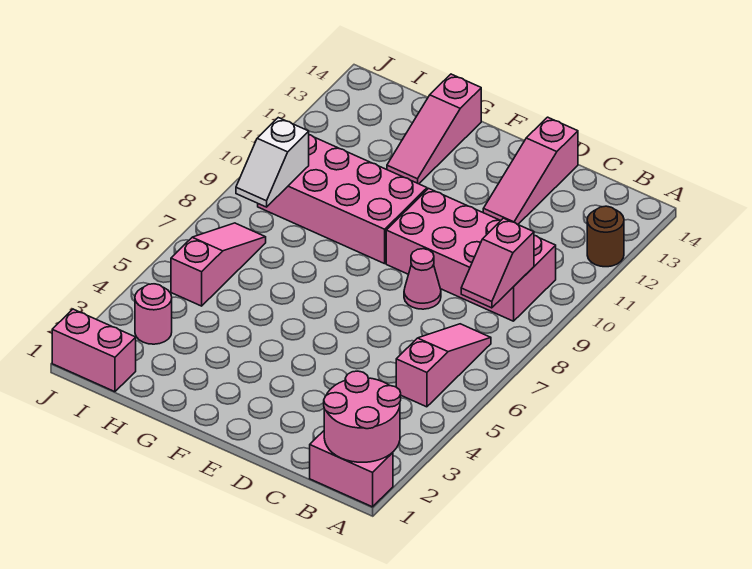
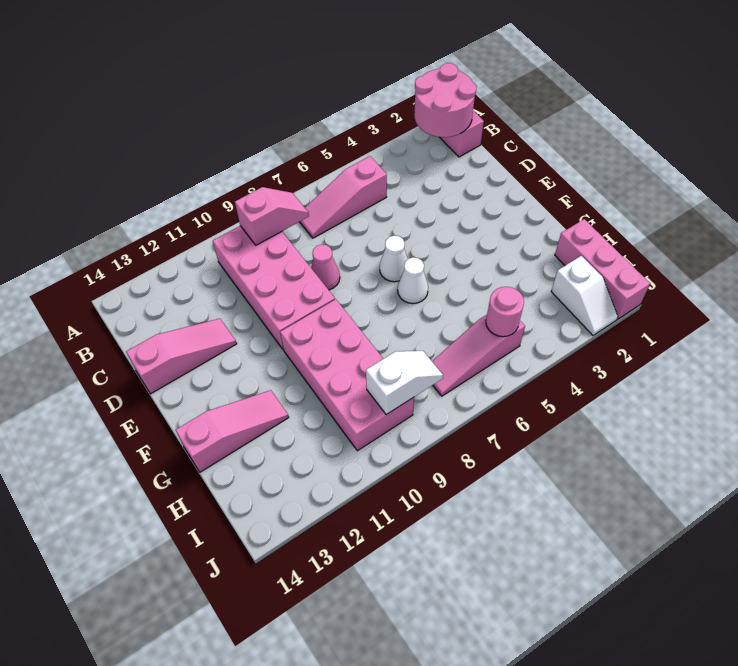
brown round brick A12 level 1 -> none
none -> white cone E6 level 1
none -> white cone F6 level 1
pink brick I1:J1 level 1 -> pink brick H1:J1 level 1
none -> white slope I2:J2 level 1 top I
pink round brick I3 level 1 -> pink round brick I5 level 2

